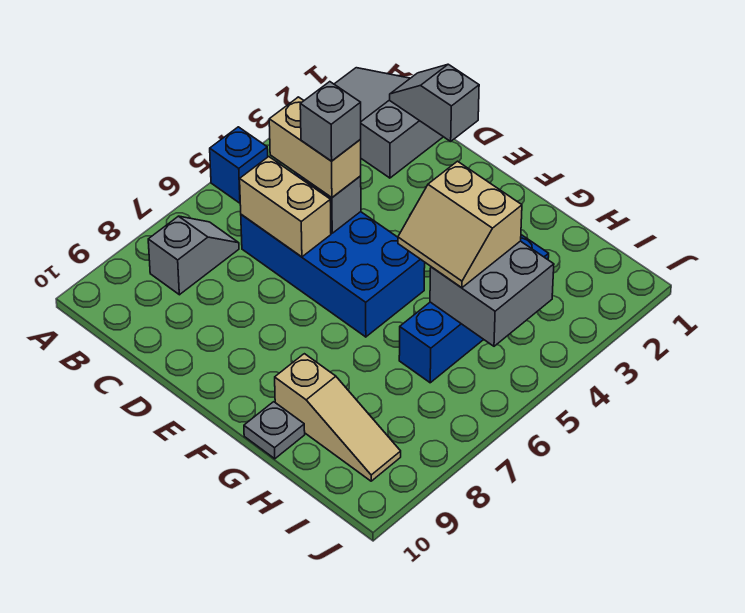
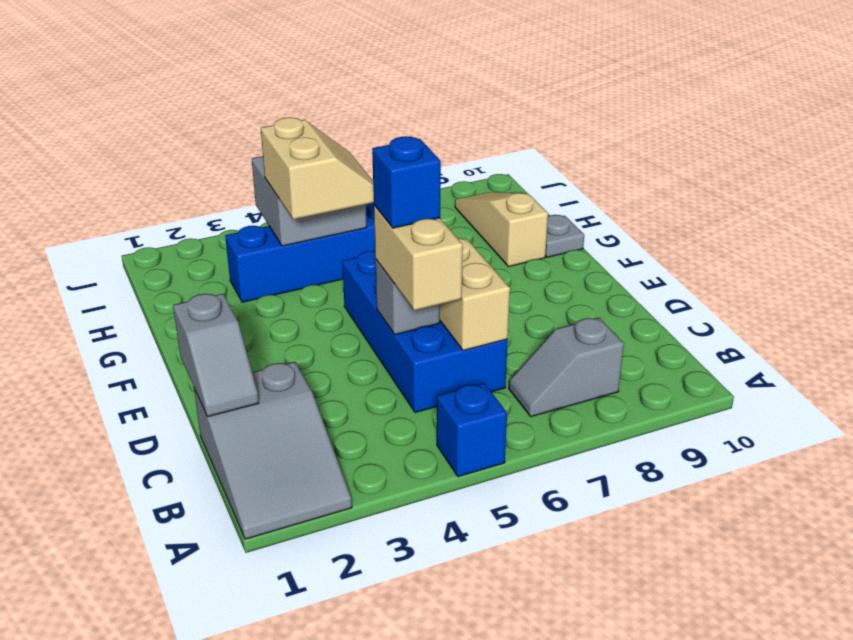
grey brick D5 level 4 -> blue brick D5 level 4

